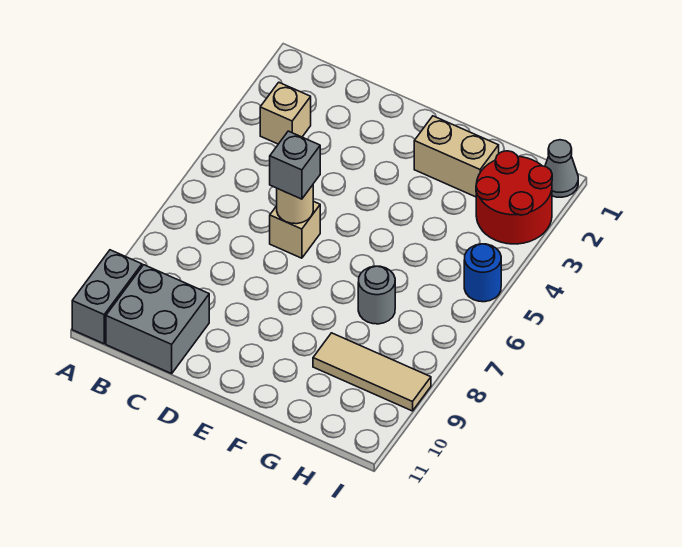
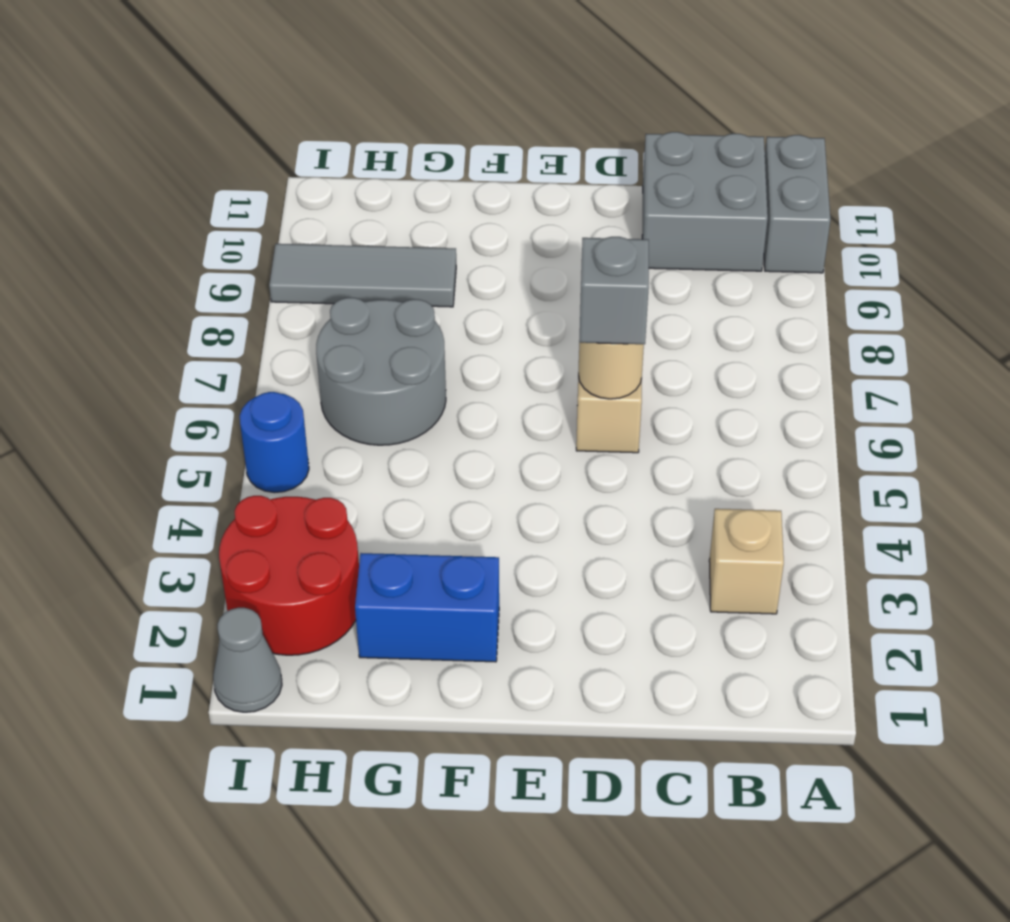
tan brick F2:G2 level 1 -> blue brick F2:G2 level 1
grey round brick G7 level 1 -> grey round brick G6:H7 level 1
tan tile G9:I9 level 1 -> grey tile G9:I9 level 1

